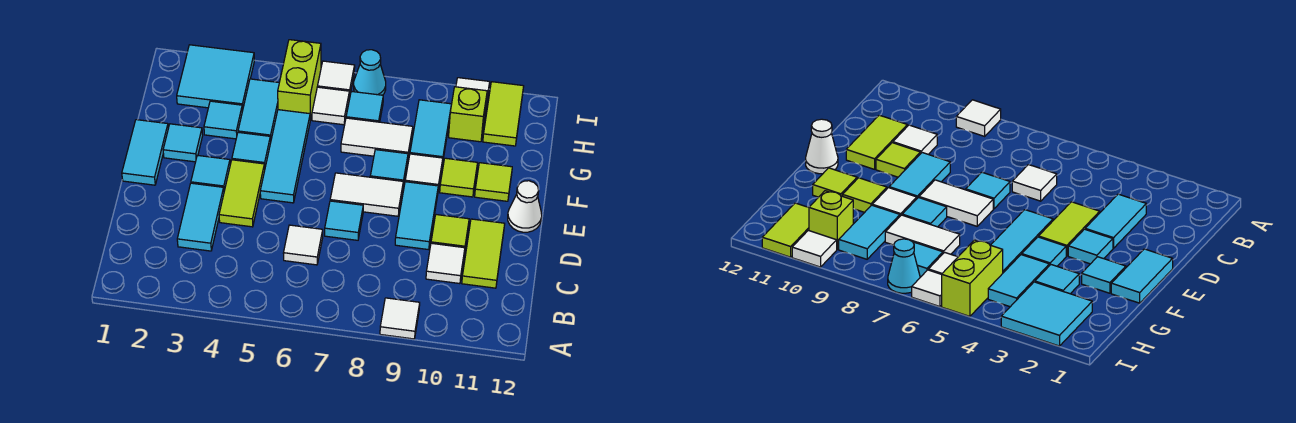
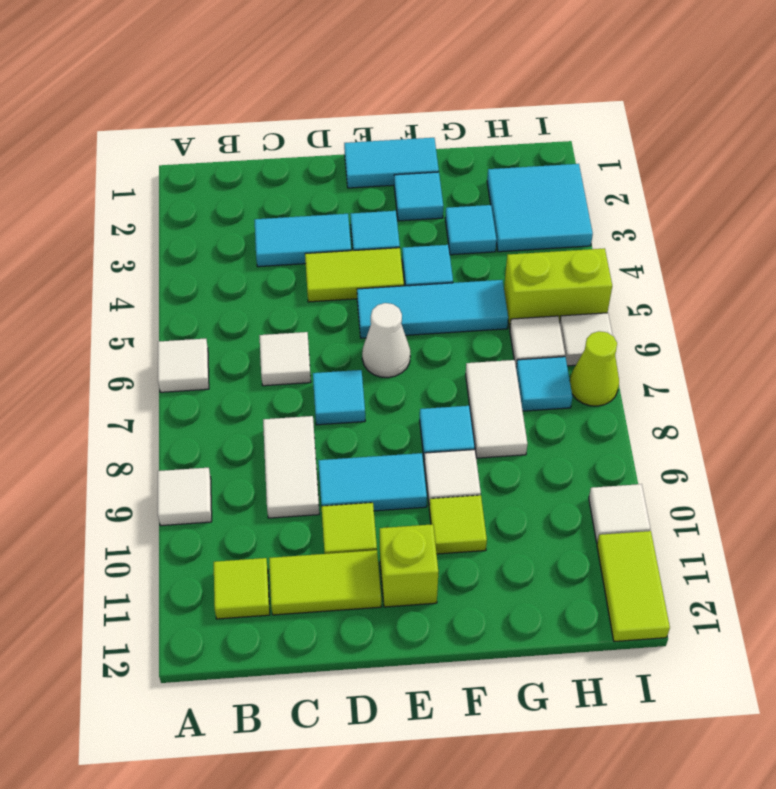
white tile C10 level 1 -> white tile A6 level 1
white tile E7:E8 level 1 -> white tile C8:C9 level 1
white cone E12 level 1 -> white cone E6 level 1
lime tile F11 level 1 -> lime tile B11 level 1
cyan tile G4:H4 level 1 -> none
cyan tile G9:H9 level 1 -> none
lime brick H10 level 1 -> lime brick E11 level 1
lime tile H11:I11 level 1 -> lime tile I11:I12 level 1
cyan cone I7 level 1 -> lime cone I7 level 1

